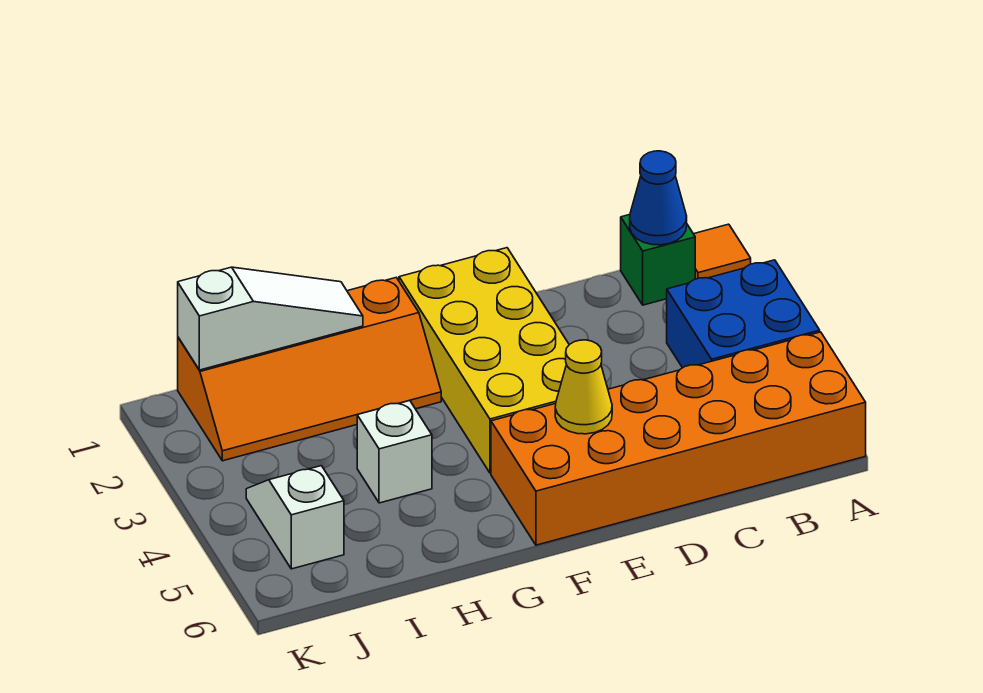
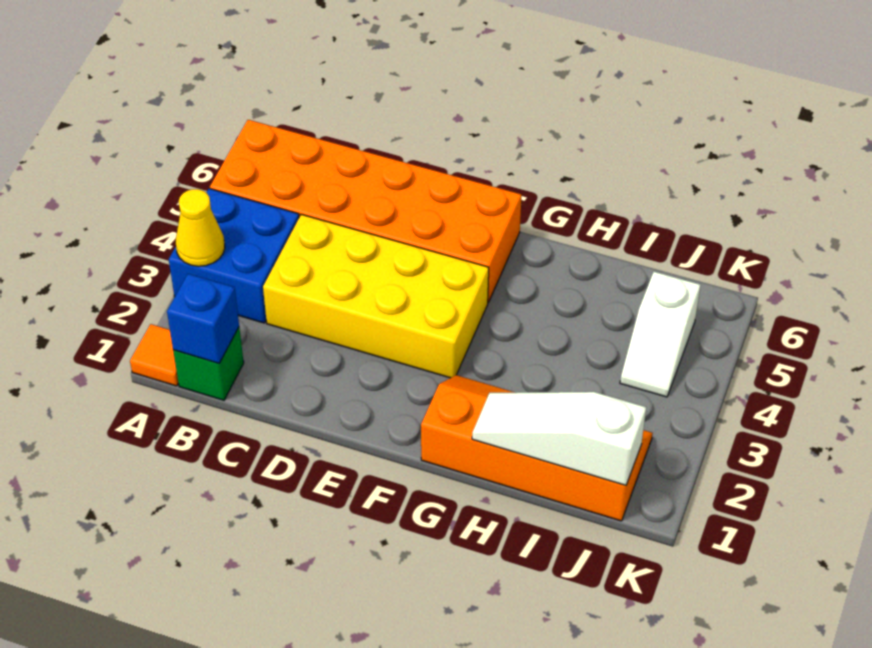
blue cone B1 level 2 -> blue brick B1 level 2
yellow brick E1:F4 level 1 -> yellow brick C3:F4 level 1
yellow cone E5 level 2 -> yellow cone A3 level 2
white brick H4 level 1 -> none

